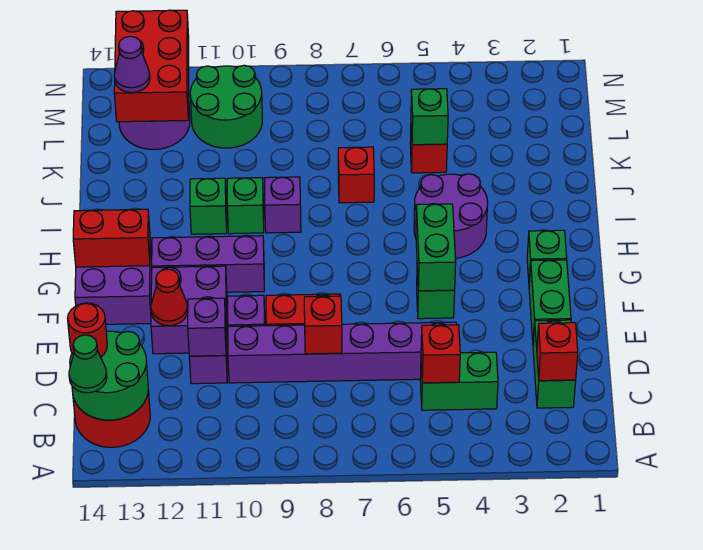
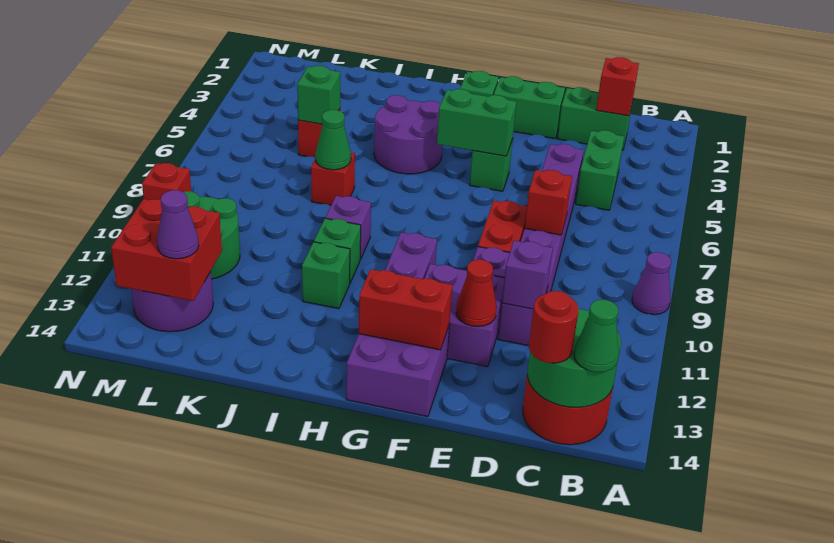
none -> purple cone A9 level 1
red brick C5 level 2 -> red brick N9 level 1
red brick G13:G14 level 2 -> red brick F13:G13 level 2
none -> green cone J7 level 2
red brick L12:N13 level 2 -> red brick L12:M13 level 2

